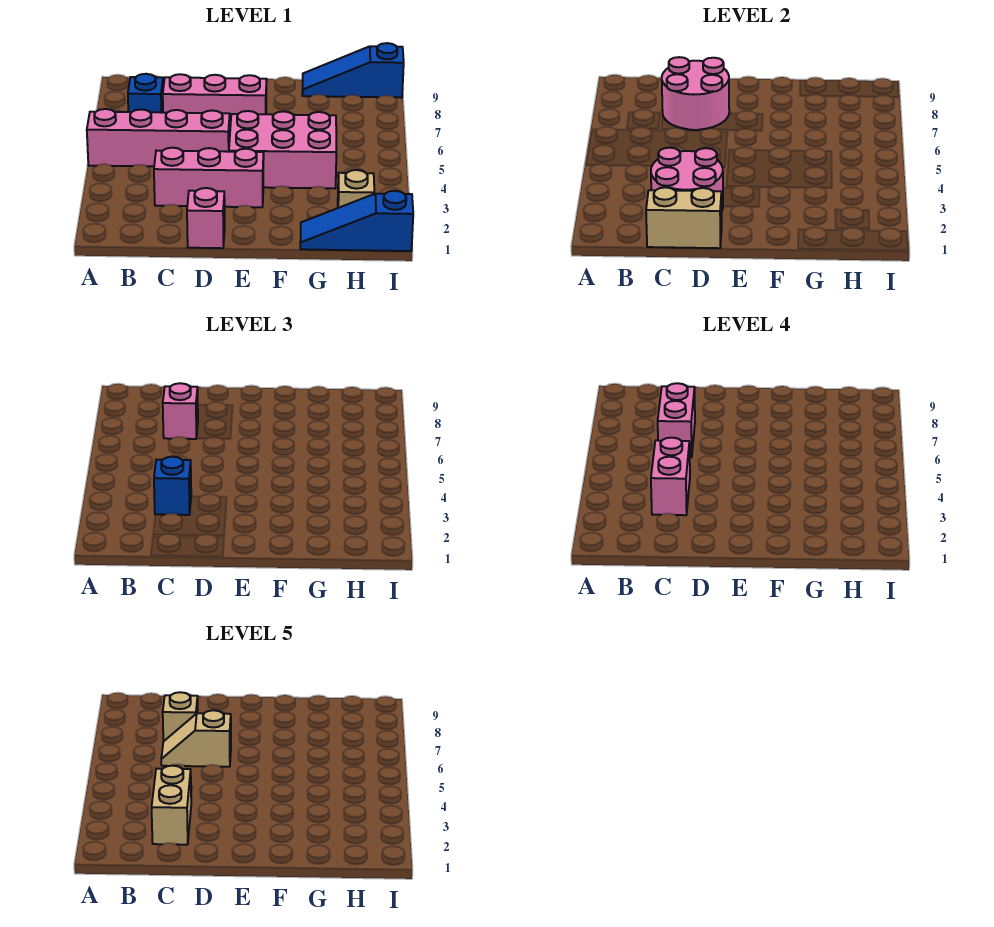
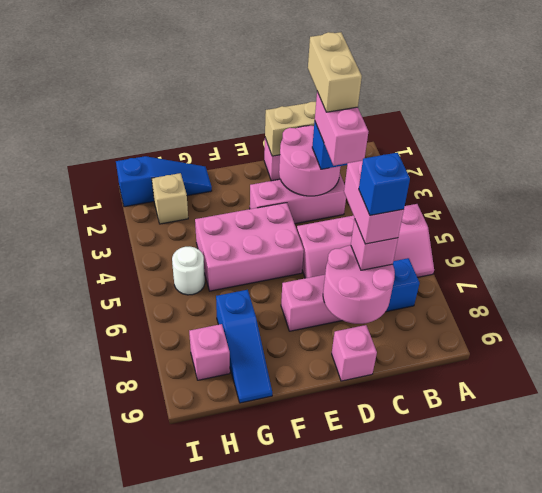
tan slope C6:D6 level 5 top D -> none
tan brick C7 level 5 -> blue brick C7 level 5
none -> pink brick D9 level 1
blue slope G9:I9 level 1 top I -> blue slope G7:G9 level 1 top 7
none -> white round brick H5 level 1
none -> pink brick H8 level 1

